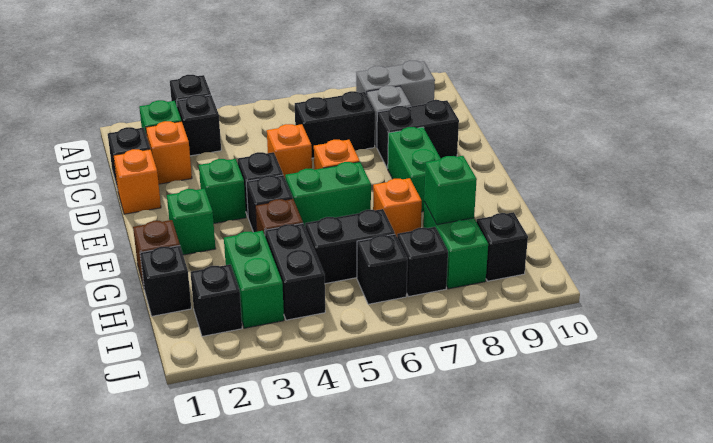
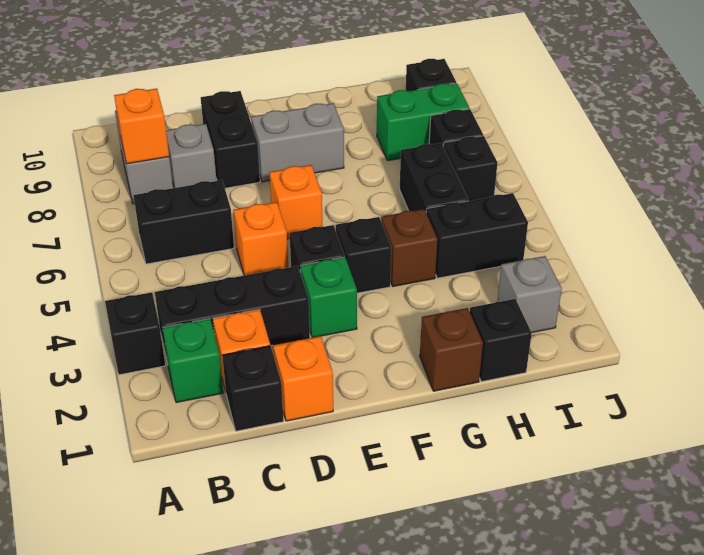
black brick B3 level 1 -> black brick B3:D3 level 1
black brick C6:C7 level 1 -> black brick B6:C6 level 1
green brick E8:F8 level 1 -> grey brick E8:F8 level 1
green brick F2 level 1 -> none
green brick F5:F6 level 1 -> none
orange brick G7 level 1 -> orange brick B8 level 2
green brick H3:I3 level 1 -> none
green brick H8 level 2 -> none
black brick I2 level 1 -> grey brick I2 level 1

